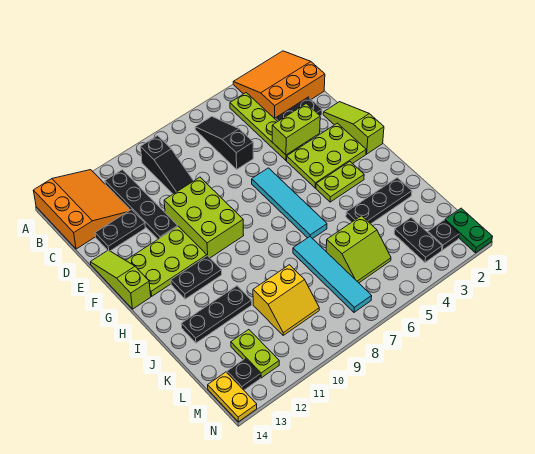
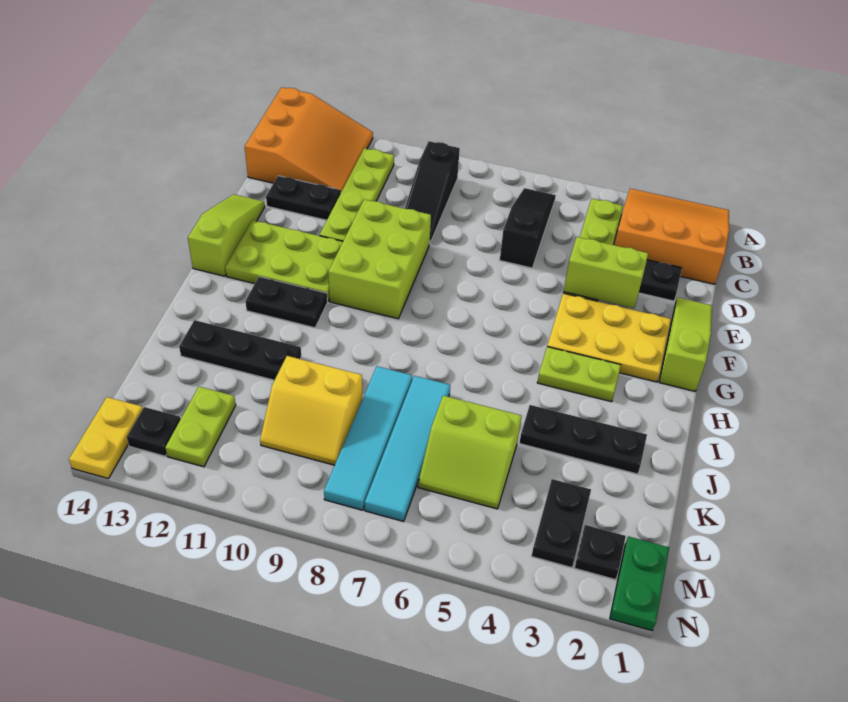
black plate B11:E11 level 1 -> lime plate B11:E11 level 1
lime plate F2:G4 level 1 -> yellow plate F2:G4 level 1
cyan tile F6:I6 level 1 -> cyan tile J8:M8 level 1

